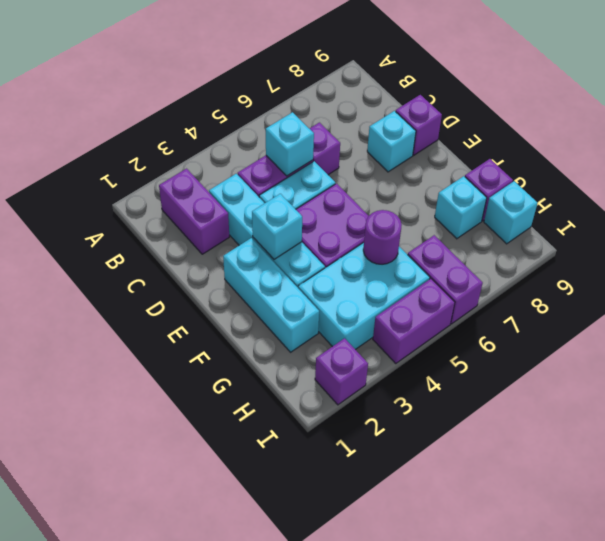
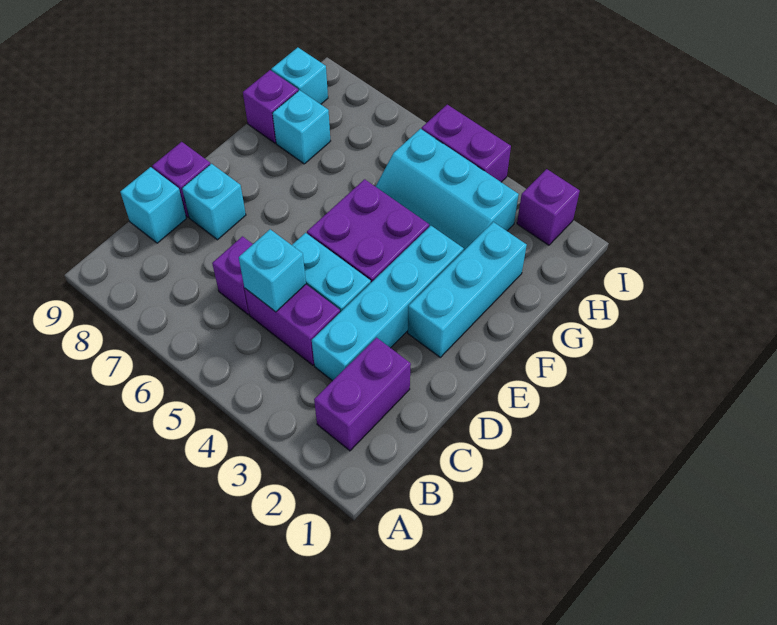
cyan brick E3 level 2 -> cyan brick C9 level 1
cyan brick G3:H5 level 1 -> cyan slope G3:H5 level 1 top H
purple round brick G5 level 2 -> none
purple brick H6:I6 level 1 -> none

